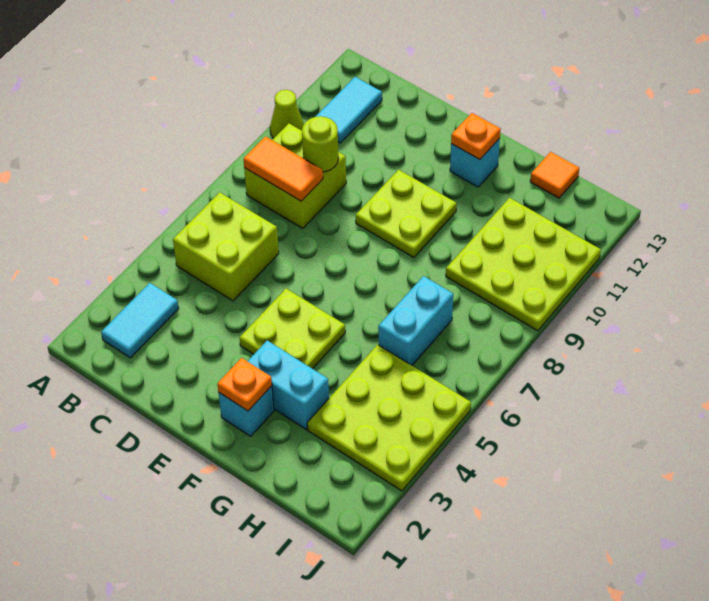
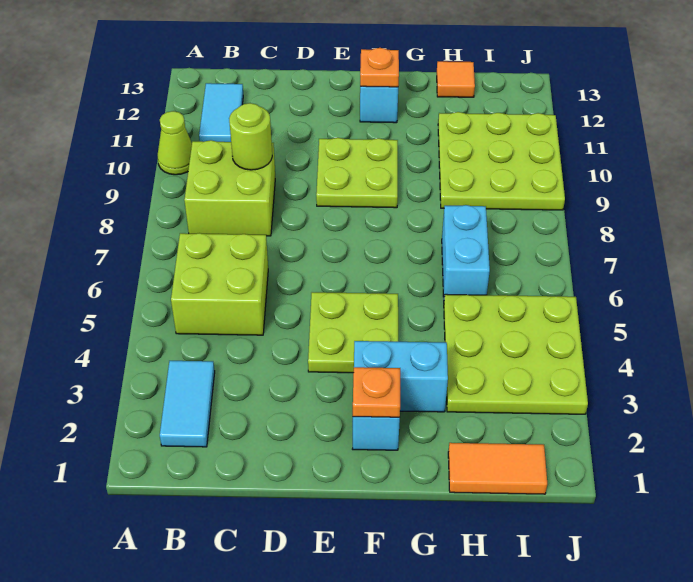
orange tile B8:C8 level 2 -> orange tile H1:I1 level 1

